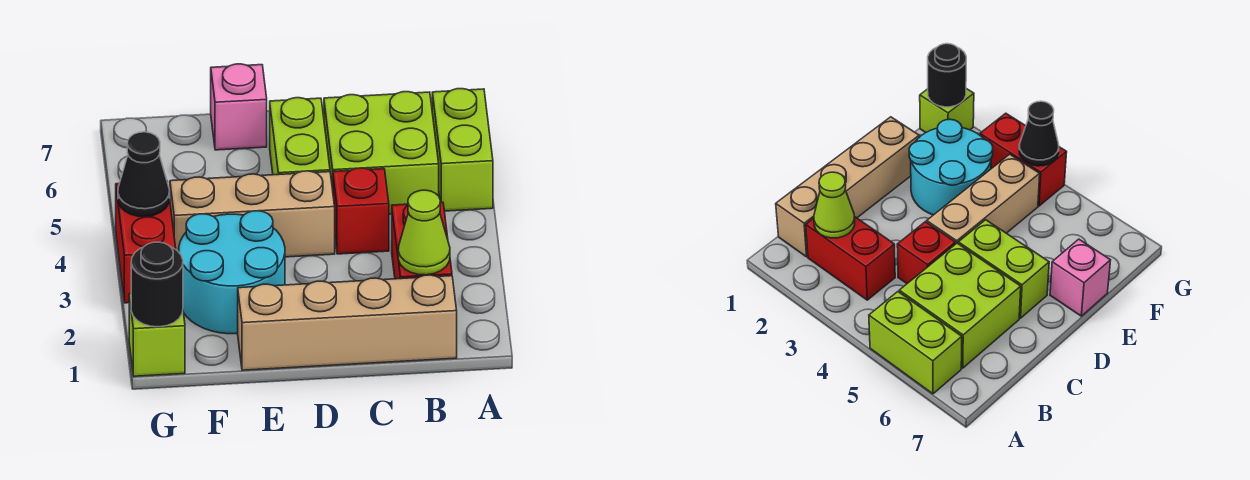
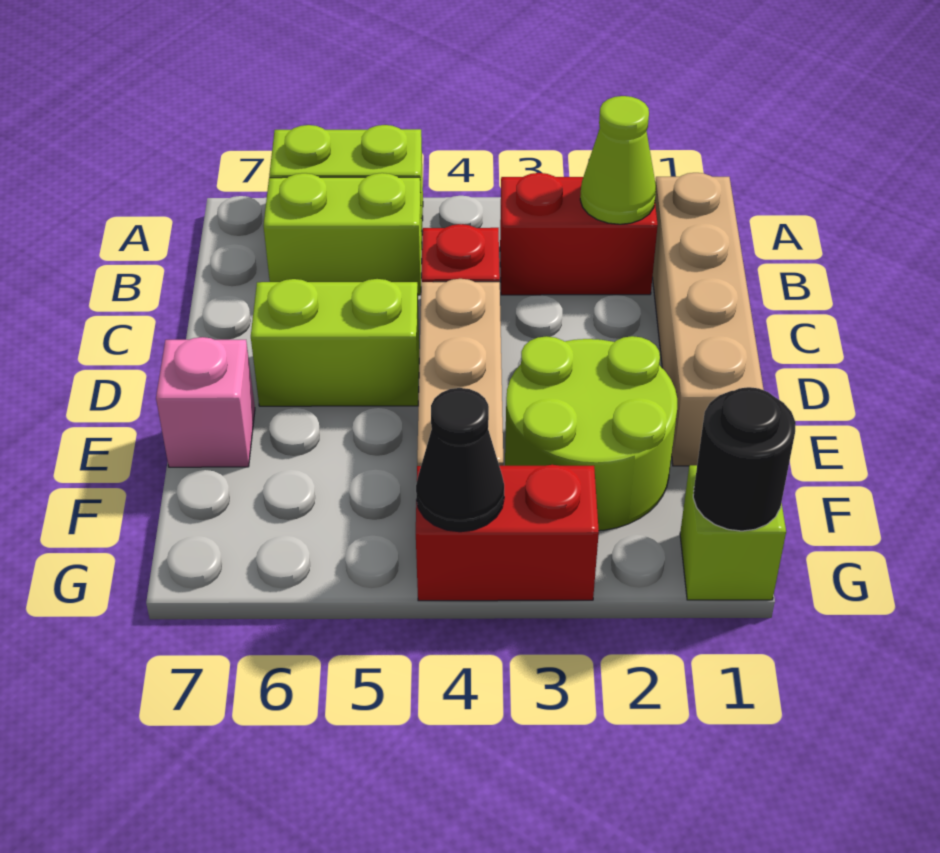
lime brick B5:C6 level 1 -> lime brick B5:B6 level 1
cyan round brick E2:F3 level 1 -> lime round brick E2:F3 level 1

